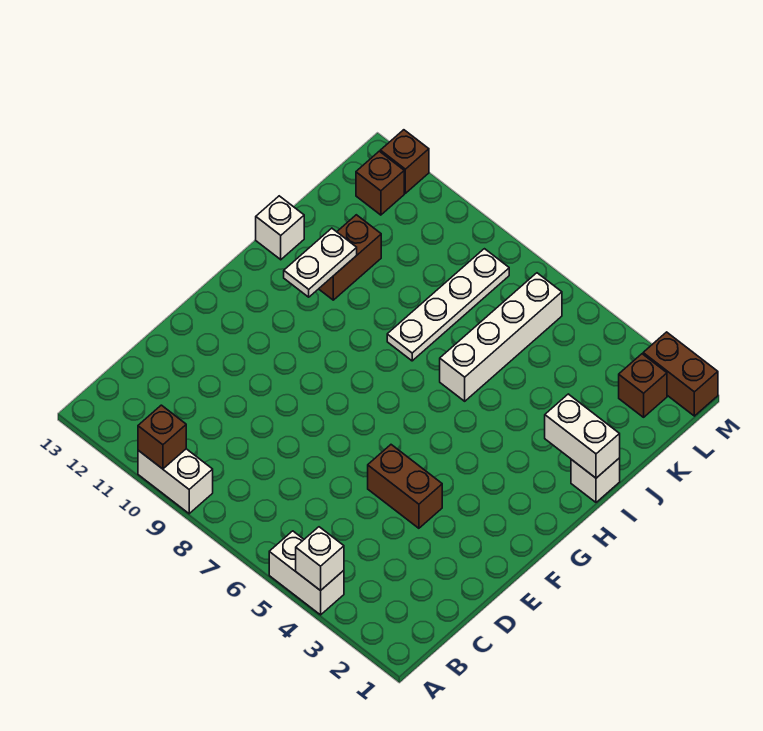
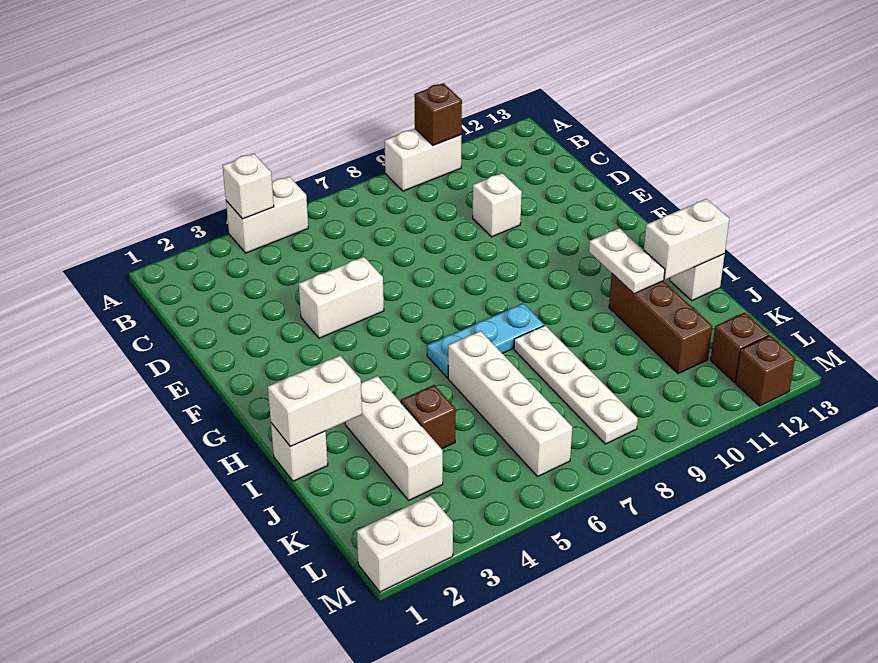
none -> white brick D10 level 1
brown brick E4:E5 level 1 -> white brick E4:E5 level 1
none -> cyan plate H6:H8 level 1
none -> white brick I3:K3 level 1
brown brick I11:J11 level 1 -> brown brick I11:K11 level 1
none -> white brick I12:I13 level 2
brown brick L2 level 1 -> brown brick J4 level 1
brown brick M1:M2 level 1 -> white brick M1:M2 level 1

